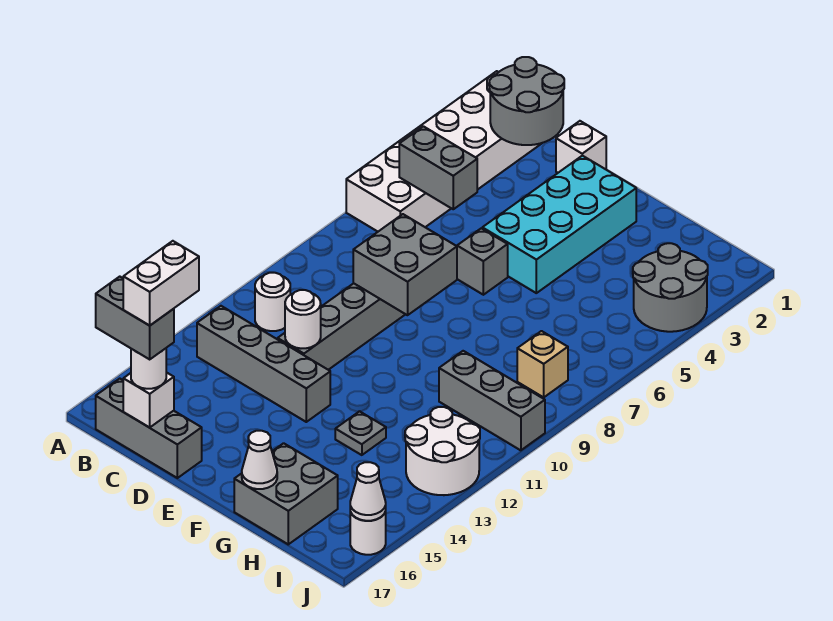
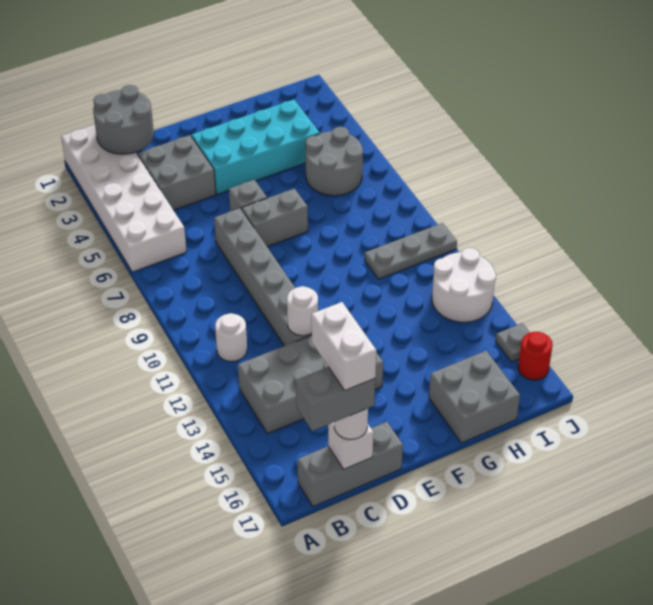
grey brick B5:C5 level 2 -> grey brick E7:F7 level 1
grey brick B13:E13 level 1 -> grey brick B13:E14 level 1
white brick D1 level 1 -> none
grey brick D8:E9 level 2 -> grey brick C3:D4 level 1
cyan brick E2:F5 level 1 -> cyan brick E3:H4 level 1
grey plate G13 level 1 -> grey plate J15 level 1
white cone G17 level 2 -> none
grey brick H10:J10 level 1 -> grey plate H10:J10 level 1
grey round brick I3:J4 level 1 -> grey round brick H5:I6 level 1
tan brick I8 level 1 -> none
white round brick J16 level 1 -> red round brick J16 level 1
white cone J16 level 2 -> none

